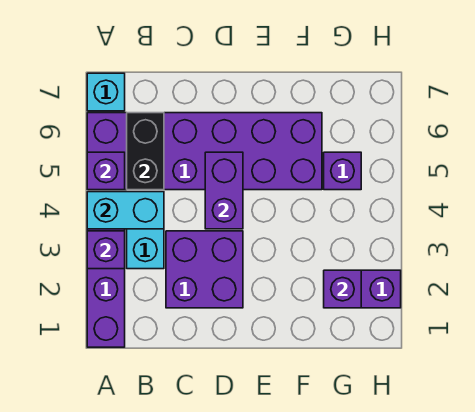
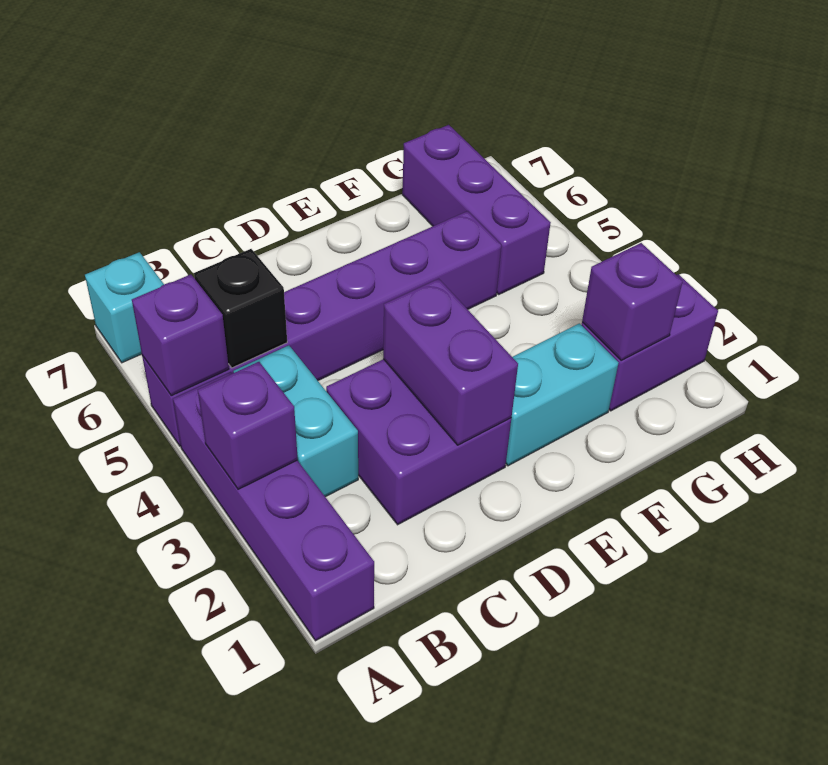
cyan brick A4:B4 level 2 -> cyan brick E2:F2 level 1
purple brick A5:F6 level 1 -> purple brick A5:F5 level 1
black brick B5:B6 level 2 -> black brick B5 level 2
purple brick D4:D5 level 2 -> purple brick D2:D3 level 2
purple brick G5 level 1 -> purple brick G5:G7 level 1

